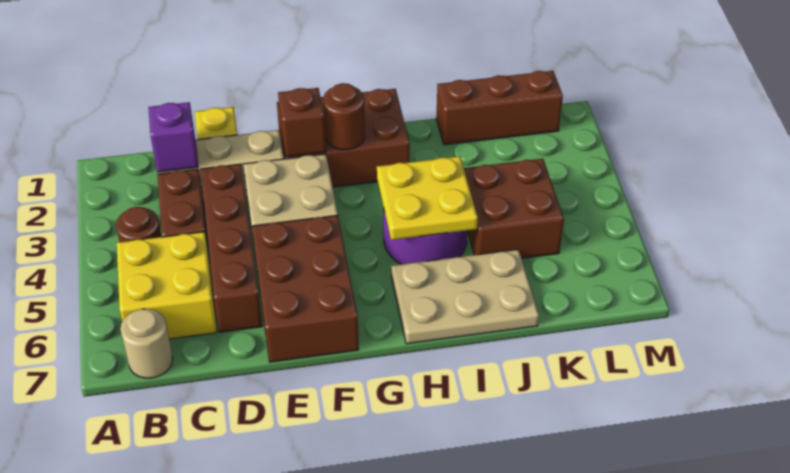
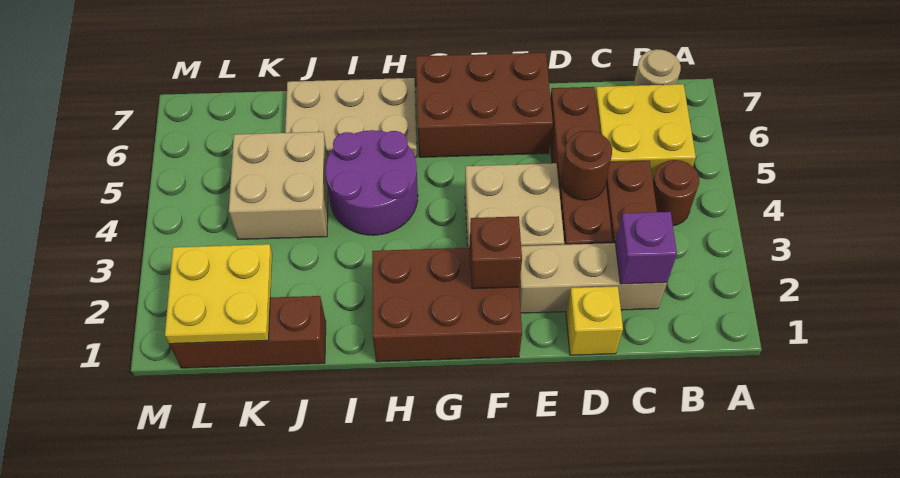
brown brick E5:F7 level 1 -> brown brick E6:G7 level 1
brown round brick G2 level 2 -> brown round brick D4 level 2
yellow plate H4:I5 level 2 -> yellow plate K1:L2 level 2
brown brick J4:K5 level 1 -> tan brick J4:K5 level 1

